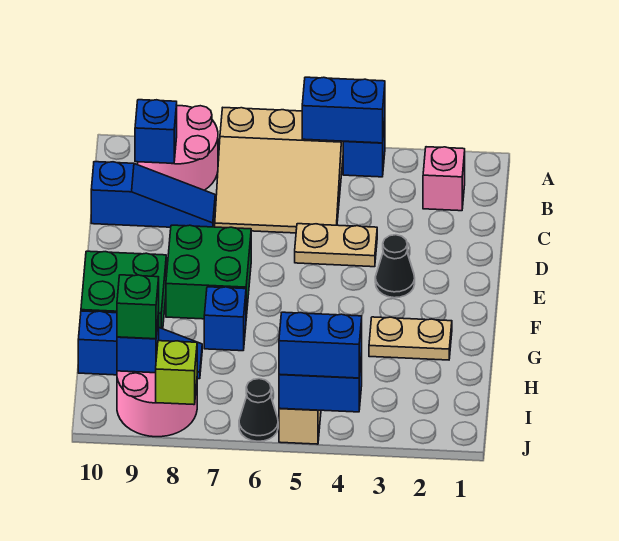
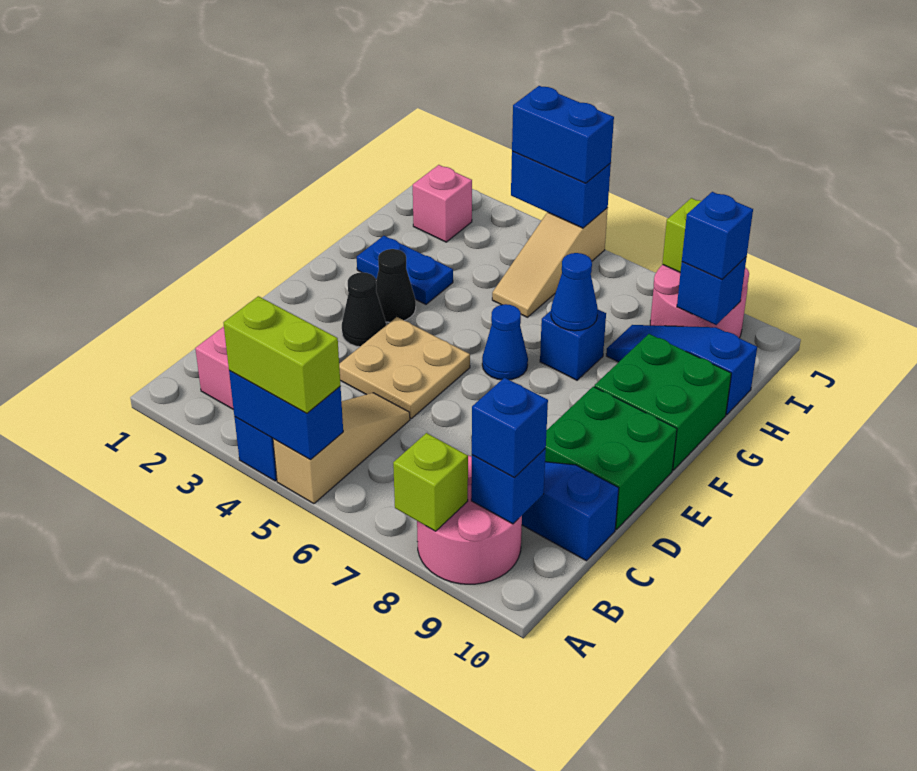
none -> lime brick A4:A5 level 3
tan slope A5:C7 level 1 top A -> tan slope A5:C5 level 1 top A
none -> lime brick A8 level 2
none -> blue brick B9 level 3
tan plate D4:D5 level 1 -> tan plate D4:E5 level 1
green brick E7:F8 level 1 -> green brick D9:E10 level 1
none -> blue cone F6 level 1
tan plate G2:G3 level 1 -> blue plate G2:G3 level 1
none -> blue cone G7 level 2
none -> pink brick I2 level 1
green brick I9 level 3 -> blue brick I9 level 3
black cone J6 level 1 -> black cone F3 level 1

